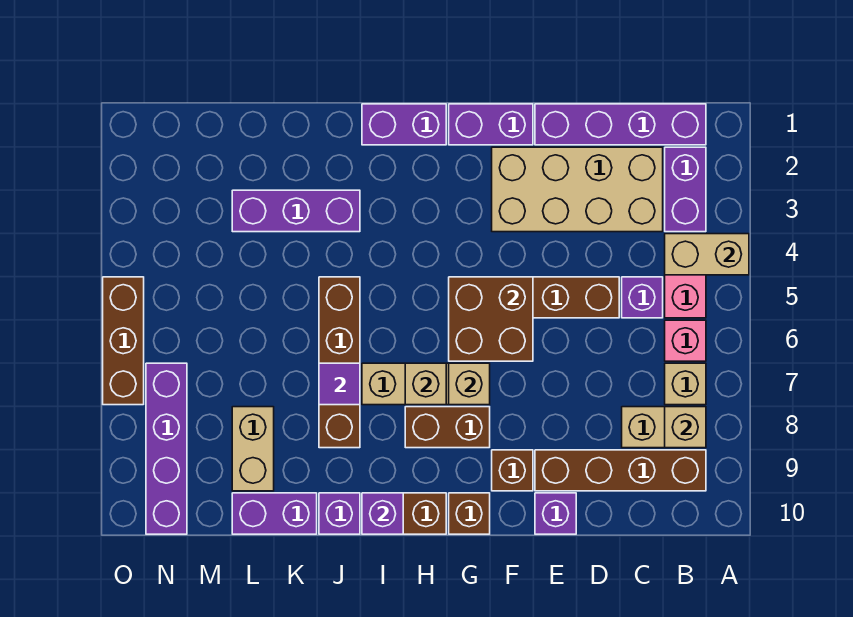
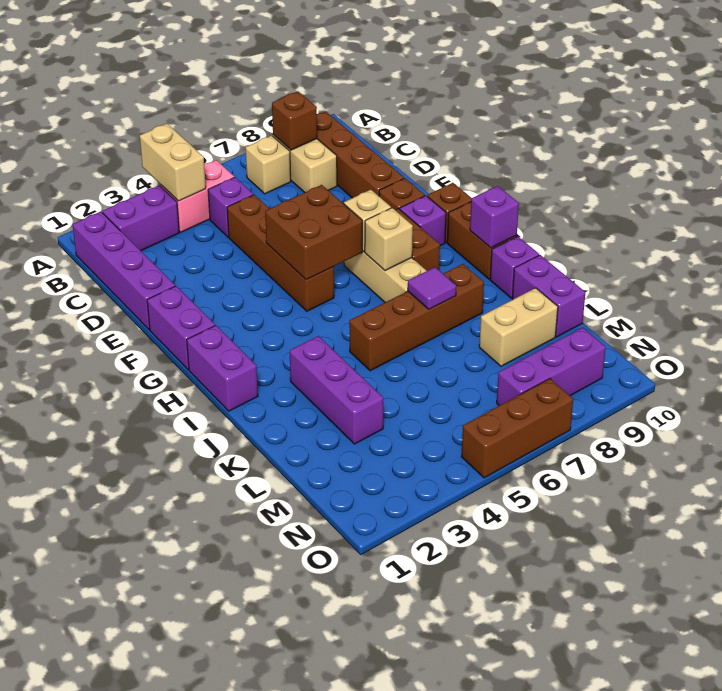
pink brick B6 level 1 -> none
tan brick B8 level 2 -> brown brick B8 level 2
tan brick C2:F3 level 1 -> none
purple brick E10 level 1 -> purple brick G9 level 1
purple brick N7:N10 level 1 -> purple brick N7:N9 level 1

